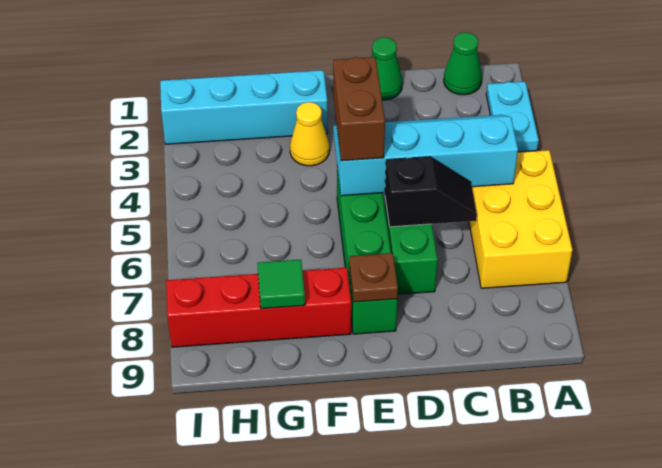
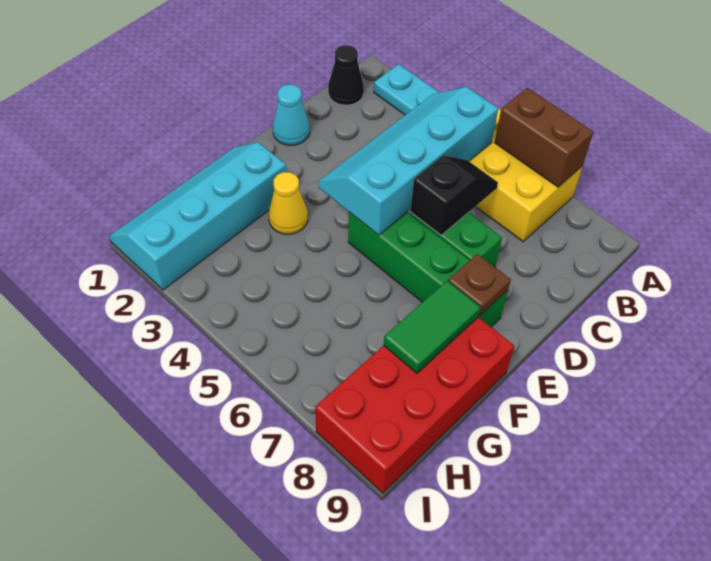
green cone B1 level 1 -> black cone B1 level 1
green cone D1 level 1 -> cyan cone D1 level 1
brown brick E4:E5 level 3 -> brown brick A6:A7 level 2
red brick F8:I8 level 1 -> red brick F8:I9 level 1
green tile G8 level 2 -> green tile F8:G8 level 2

